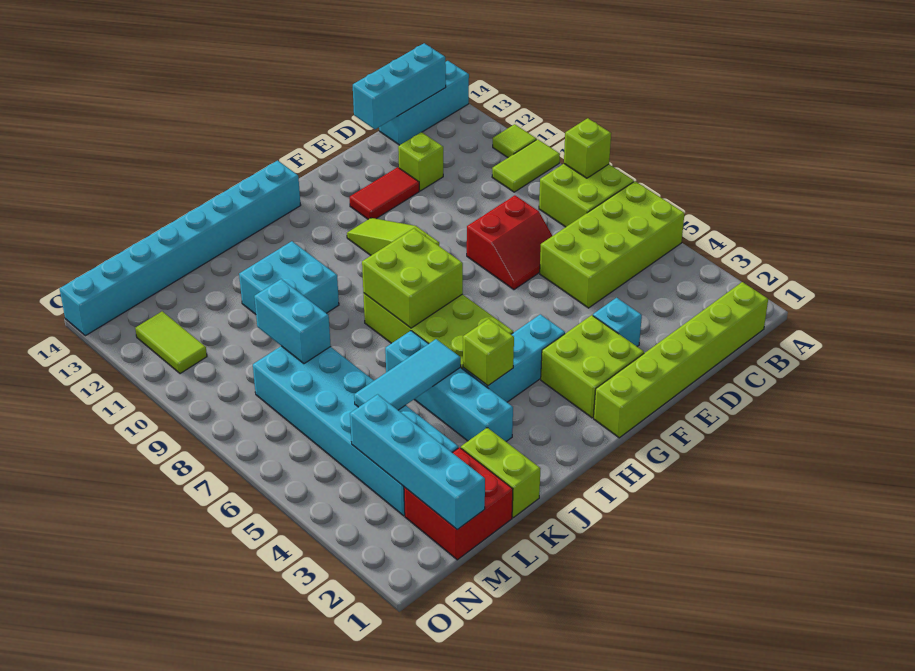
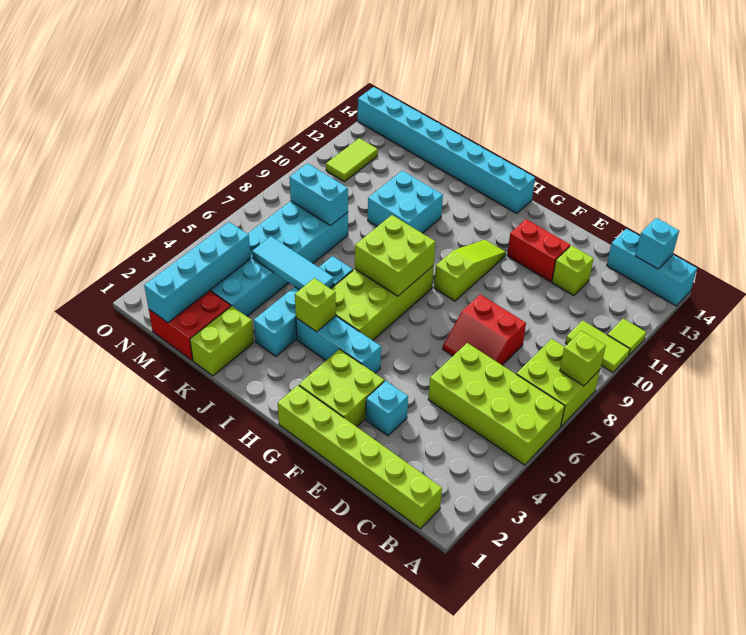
cyan brick B14:D14 level 2 -> cyan brick B14 level 2
red tile E12:F12 level 1 -> red brick E12:F12 level 1
cyan brick L8:L9 level 2 -> cyan brick L8:M8 level 2

